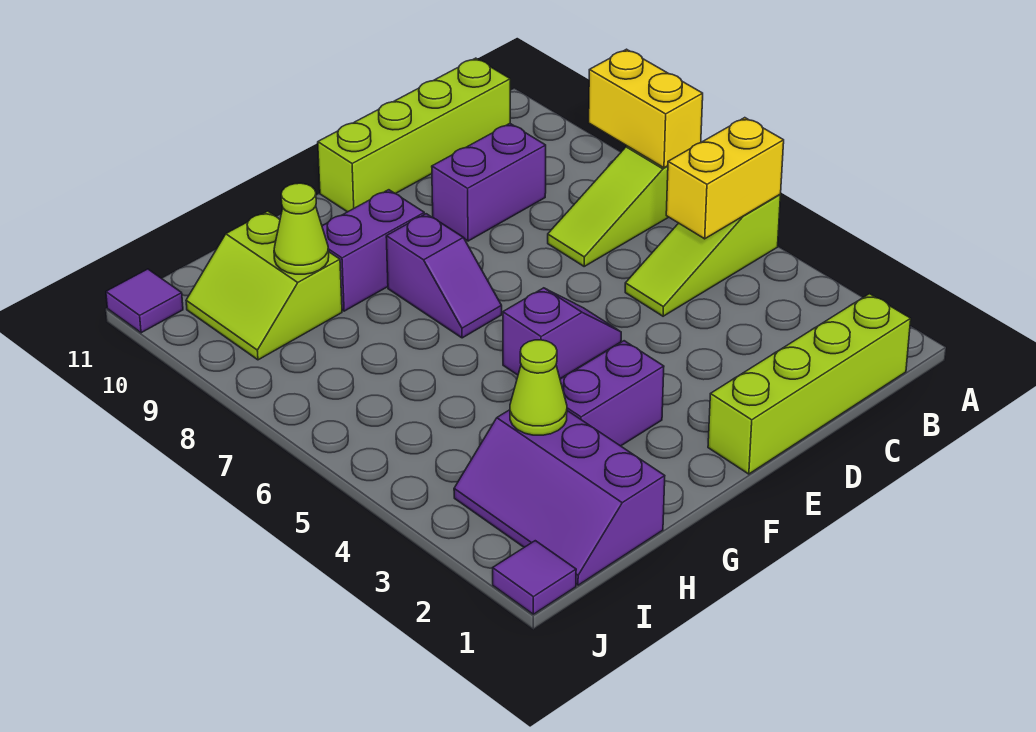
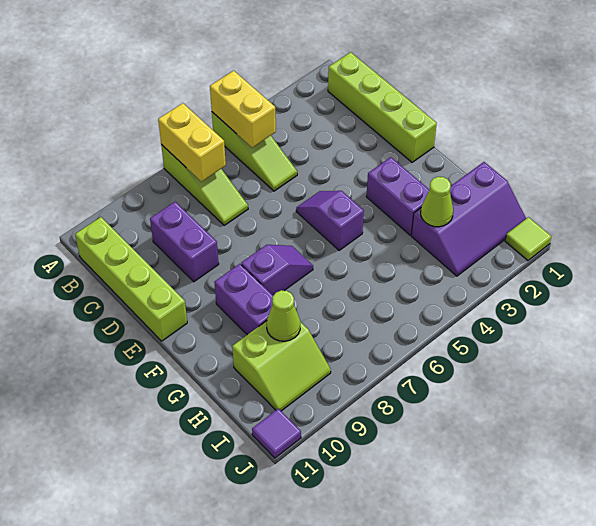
yellow brick A7:A8 level 2 -> yellow brick A7:B7 level 2
purple tile J1 level 1 -> lime tile J1 level 1

